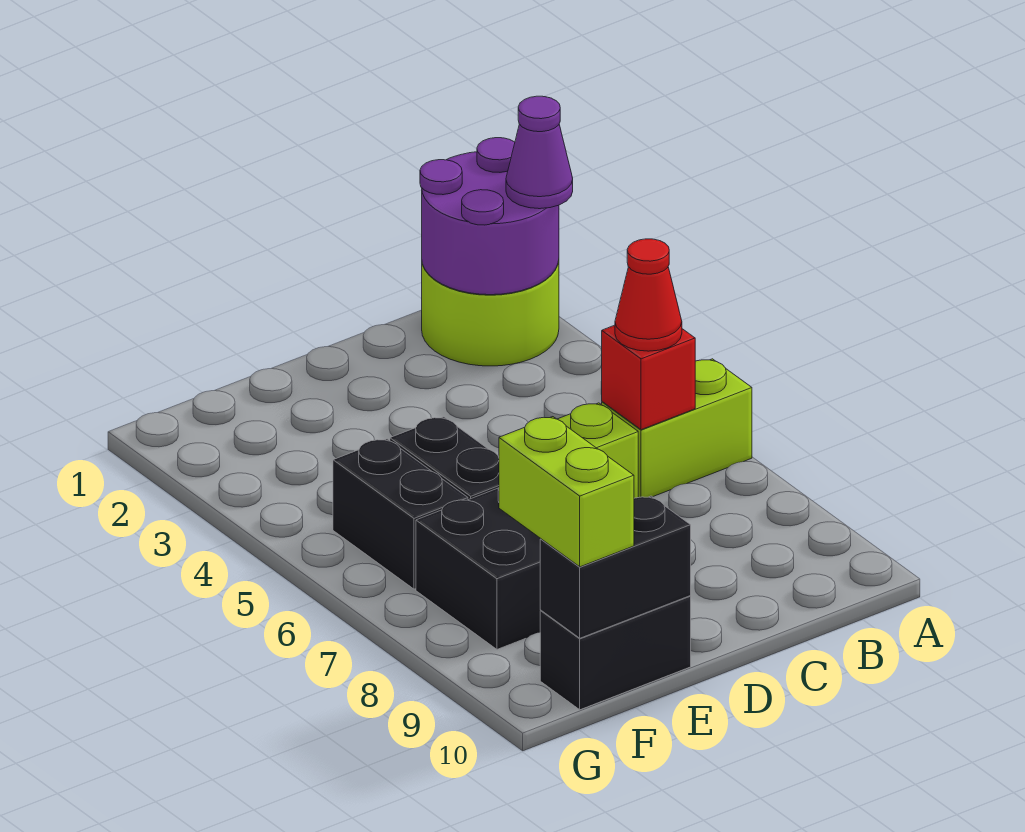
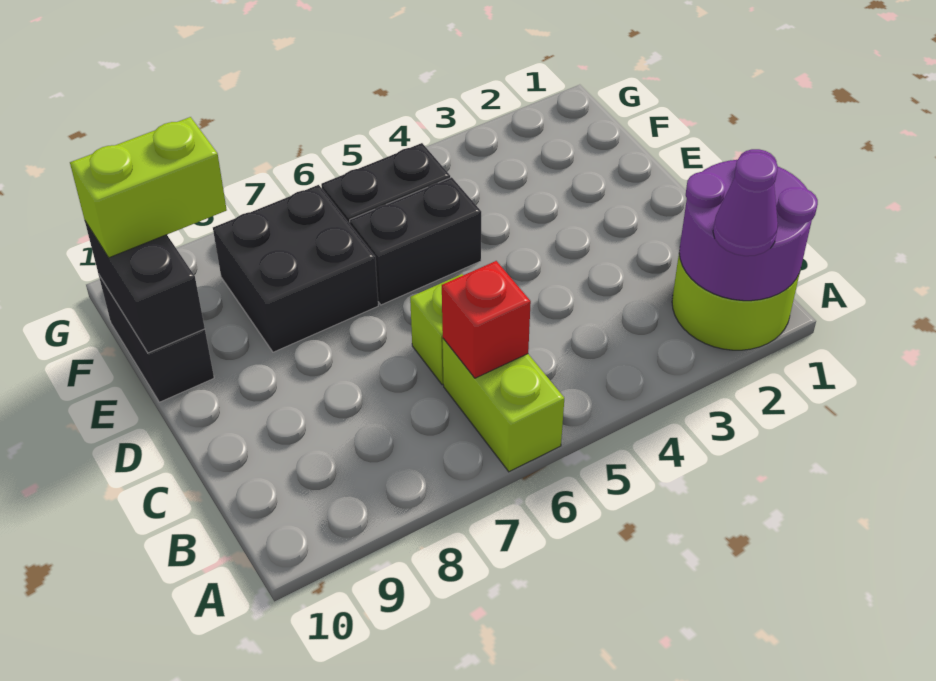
red cone B6 level 3 -> none

